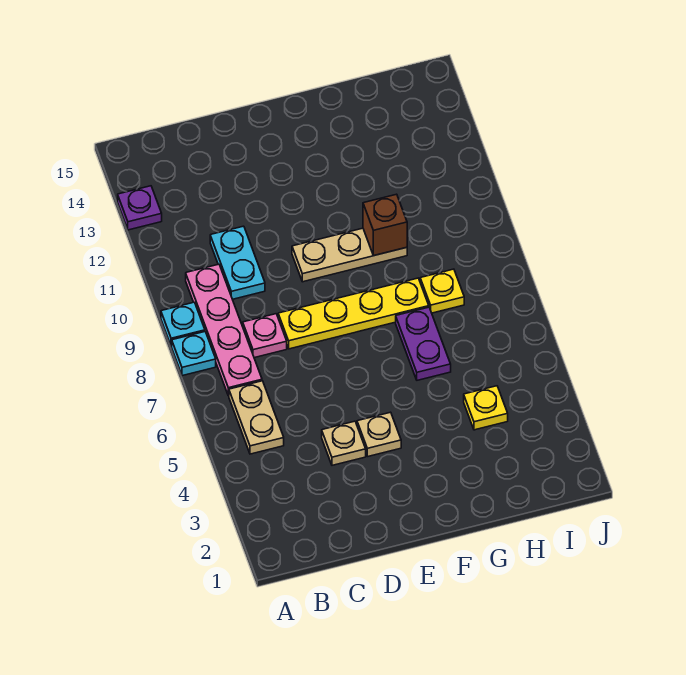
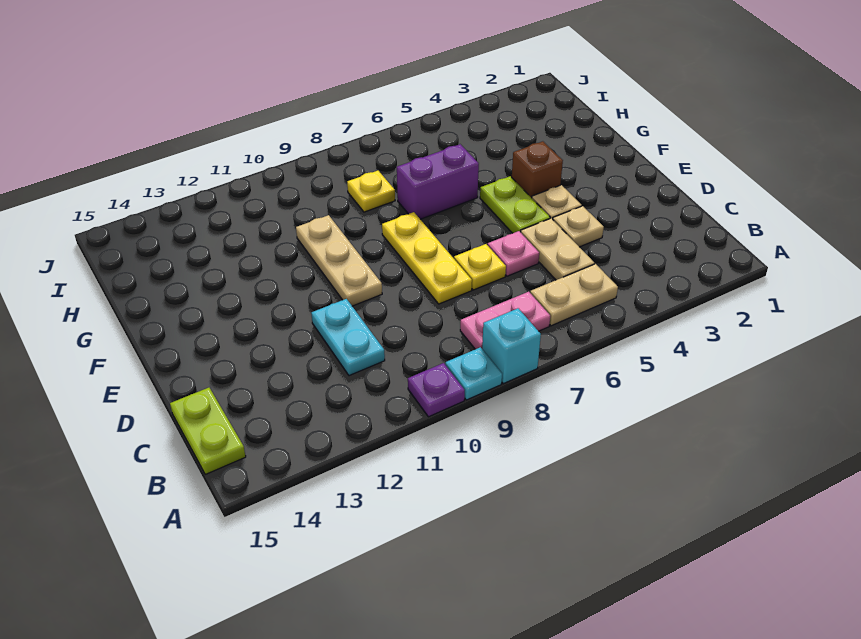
cyan plate A8 level 1 -> cyan brick A8 level 1
purple plate A13 level 1 -> purple plate A10 level 1
pink plate B7:B10 level 1 -> pink plate B7:B8 level 1
none -> lime plate B15:C15 level 1
none -> tan plate C5:D5 level 1
pink plate C8 level 1 -> pink plate D6 level 1
cyan plate C10:C11 level 1 -> cyan plate C11:D11 level 1
yellow plate D8:G8 level 1 -> yellow plate D8:F8 level 1
none -> lime plate E5:F5 level 1
purple plate G6:G7 level 1 -> purple brick G6:G7 level 1
brown brick G10 level 2 -> brown brick F4 level 1
yellow plate H4 level 1 -> yellow plate D7 level 1

